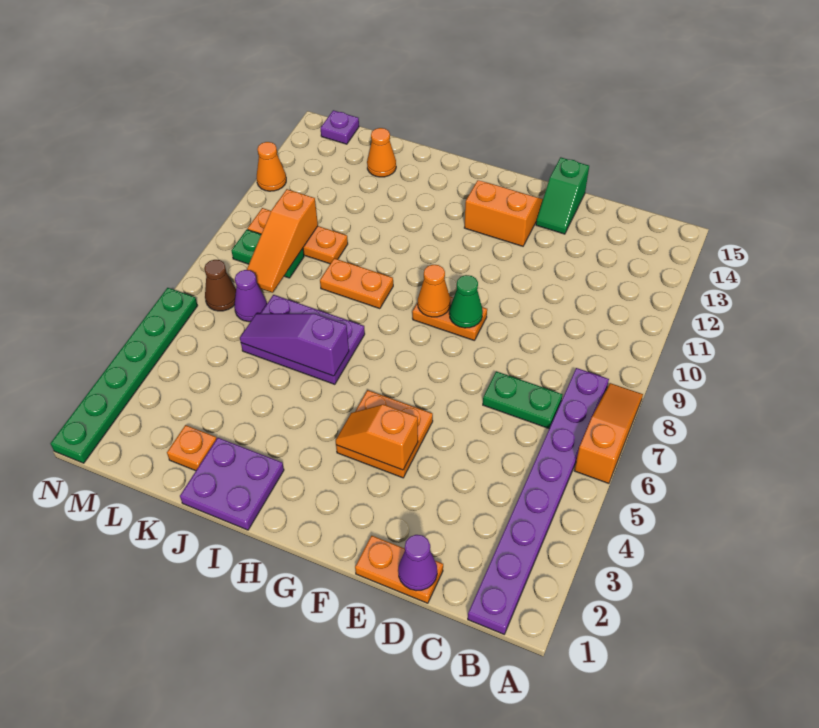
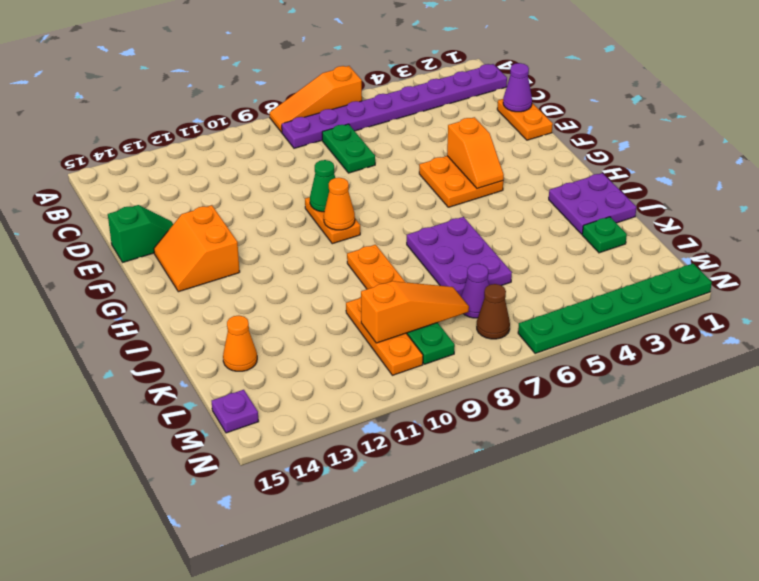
purple slope I6:K6 level 2 top I -> none
orange plate K2 level 1 -> green plate K2 level 1
orange cone N12 level 1 -> none

